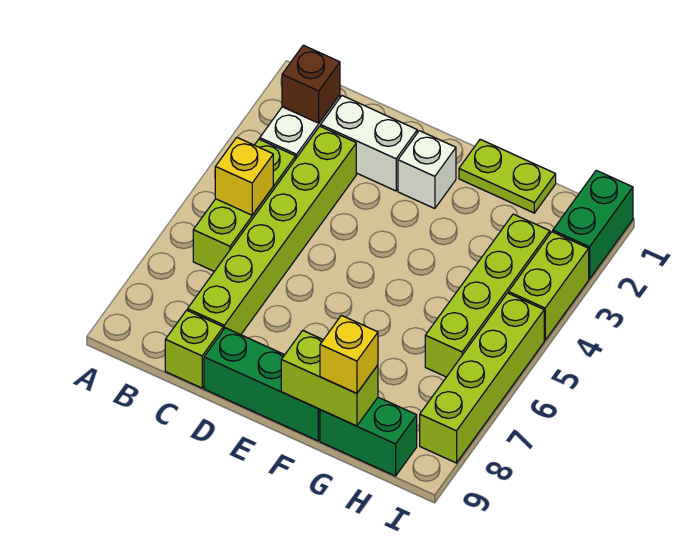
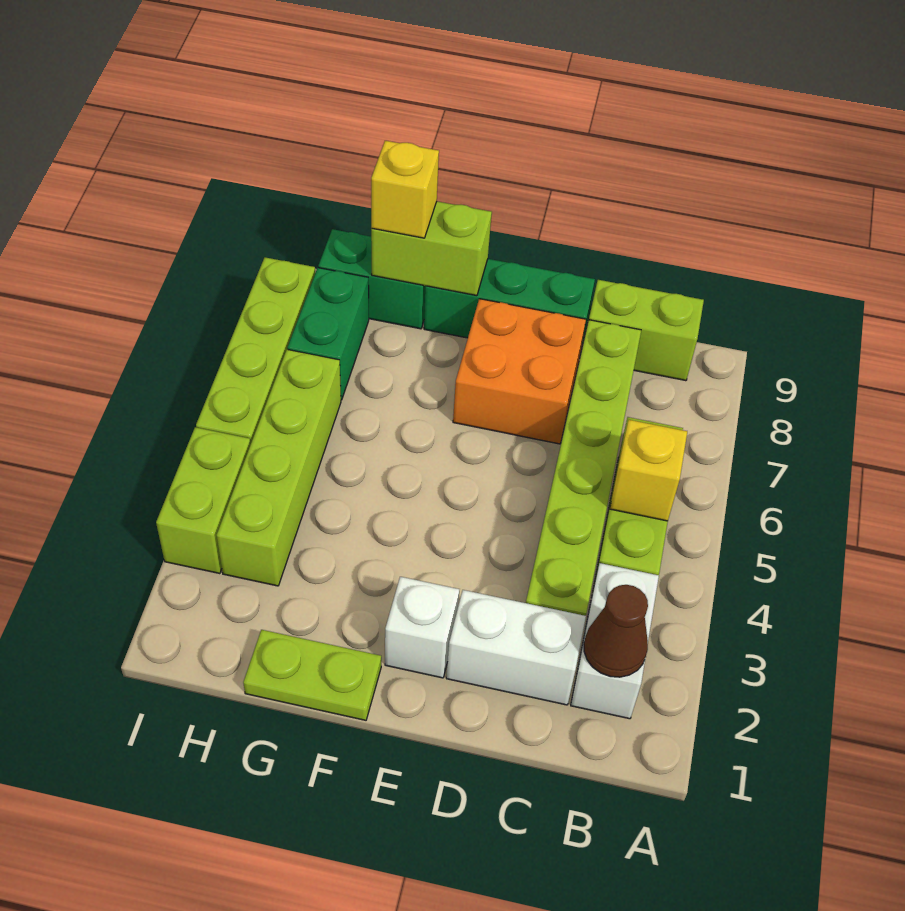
brown brick B2 level 2 -> brown cone B2 level 2
lime brick C9 level 1 -> lime brick B9:C9 level 1
none -> orange brick D7:E8 level 1
green brick I1:I2 level 1 -> green brick H7:H8 level 1

